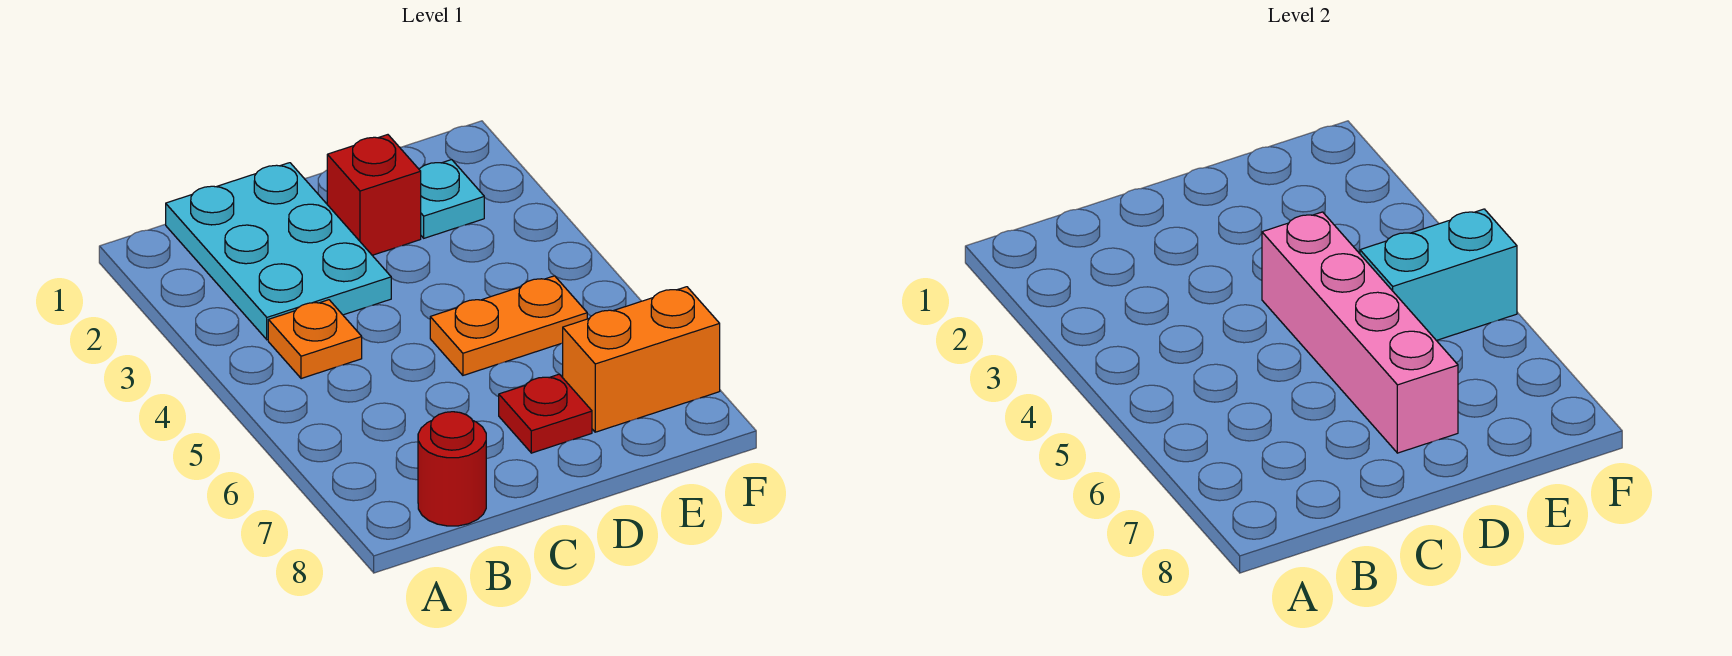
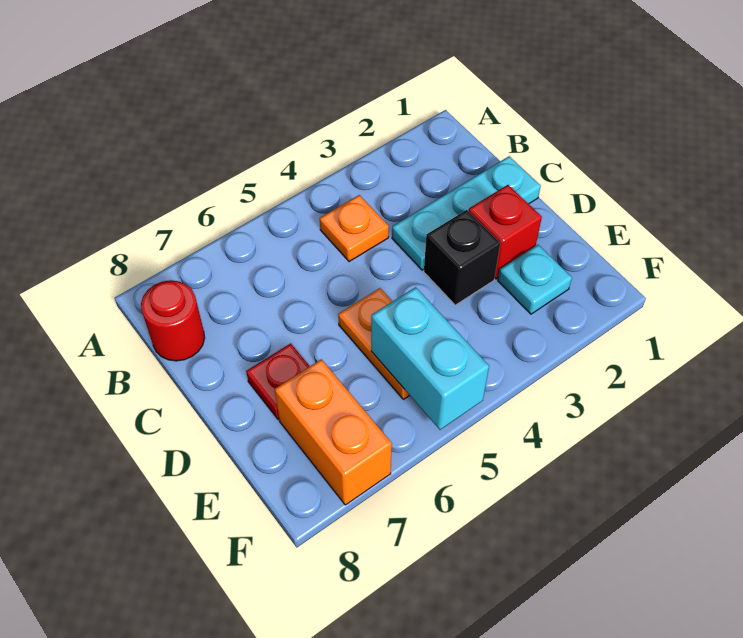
cyan plate B1:C3 level 1 -> cyan plate C1:C3 level 1
none -> black brick D3 level 1
pink brick D4:D7 level 2 -> none

